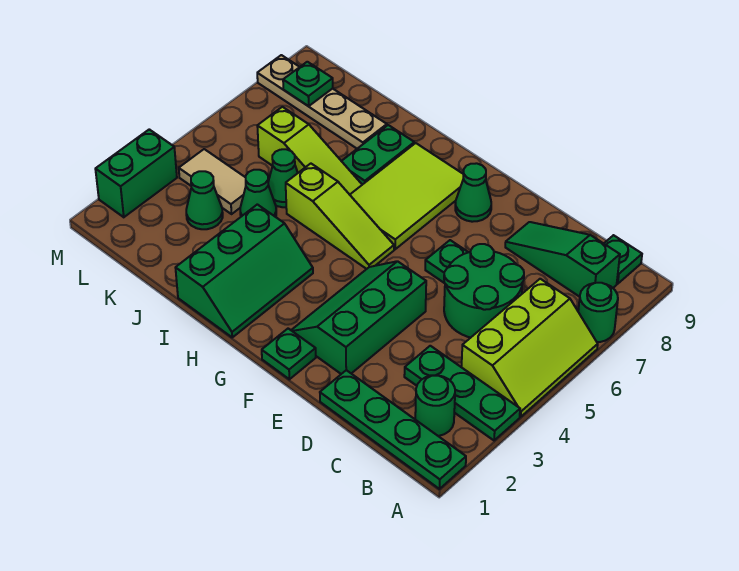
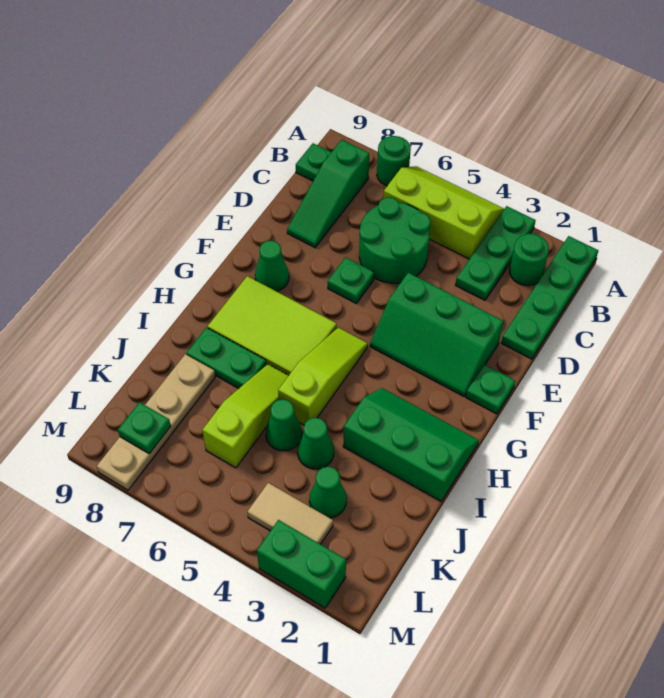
tan tile K4:L4 level 1 -> tan tile L3:L4 level 1

